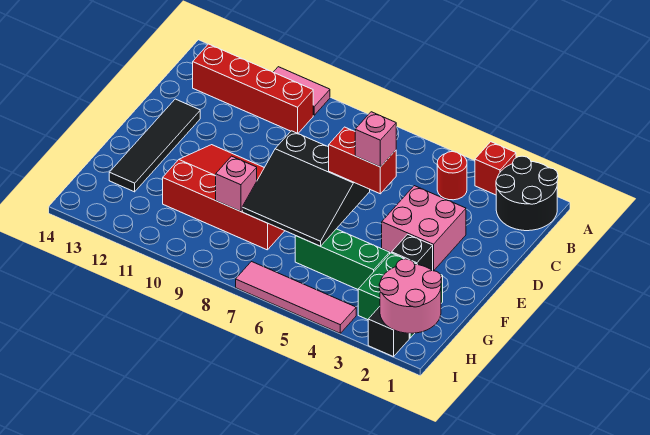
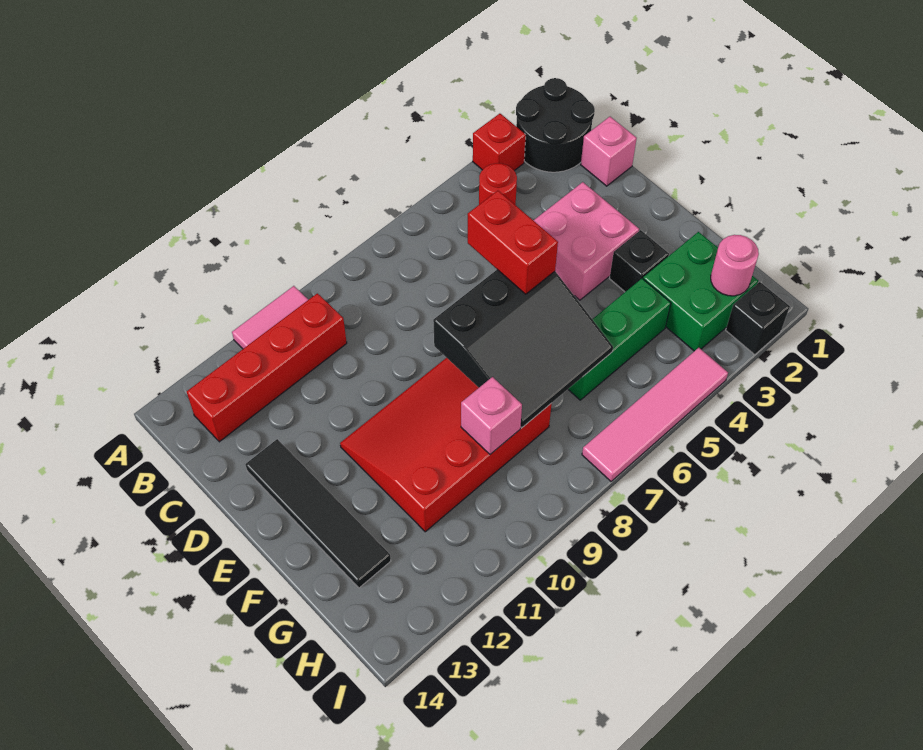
red brick E5:E6 level 3 -> red brick D6:E6 level 3
pink brick E5 level 4 -> pink brick C1 level 1
pink round brick H1:I2 level 2 -> pink round brick H2 level 2

